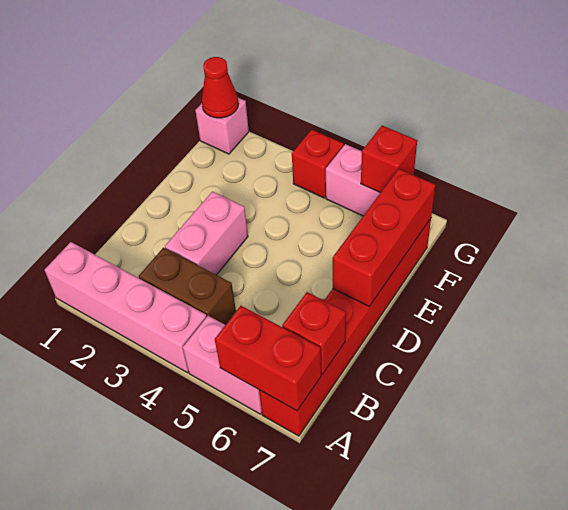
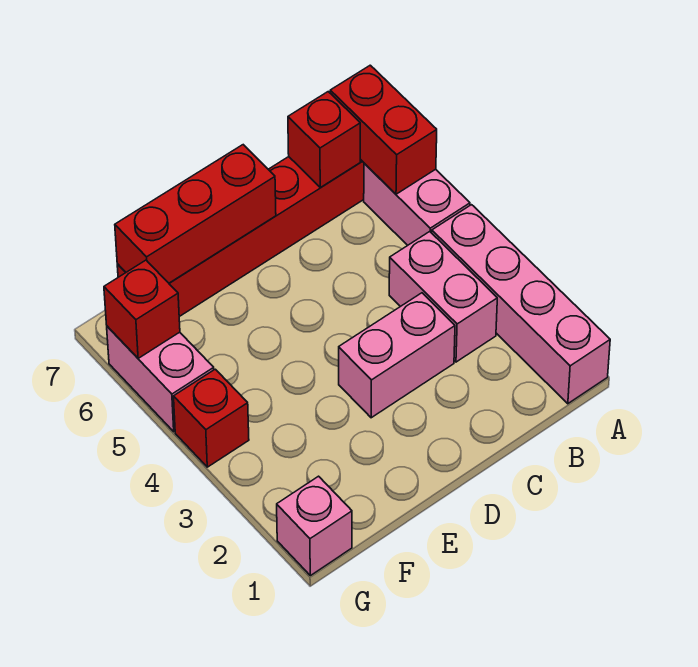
brown brick B3:B4 level 1 -> pink brick B3:B4 level 1
red cone G1 level 2 -> none

